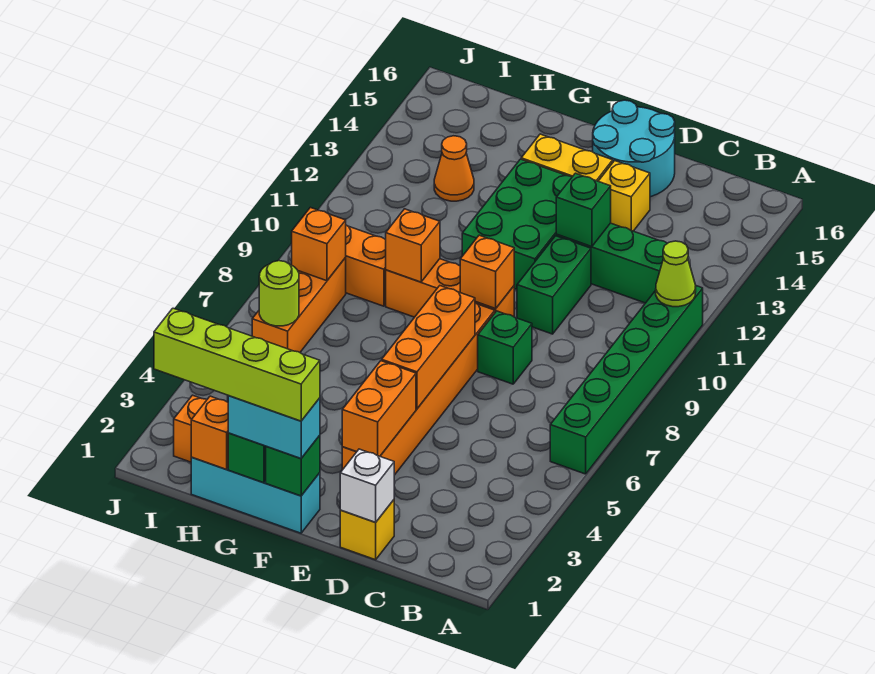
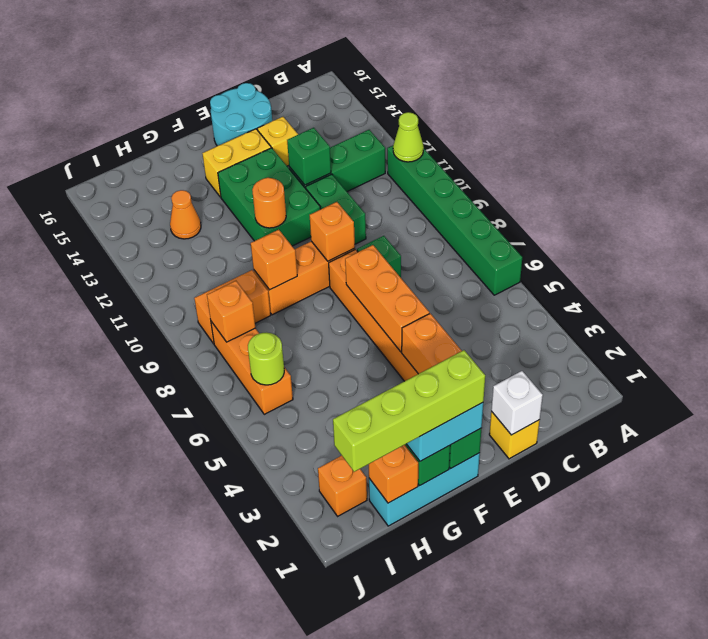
none -> orange round brick F11 level 2

